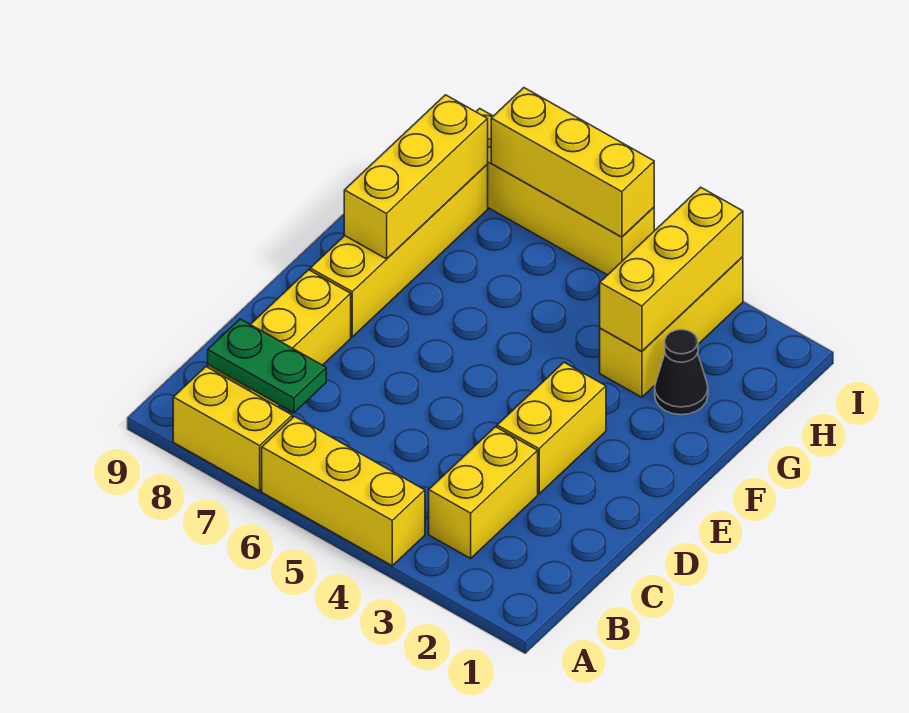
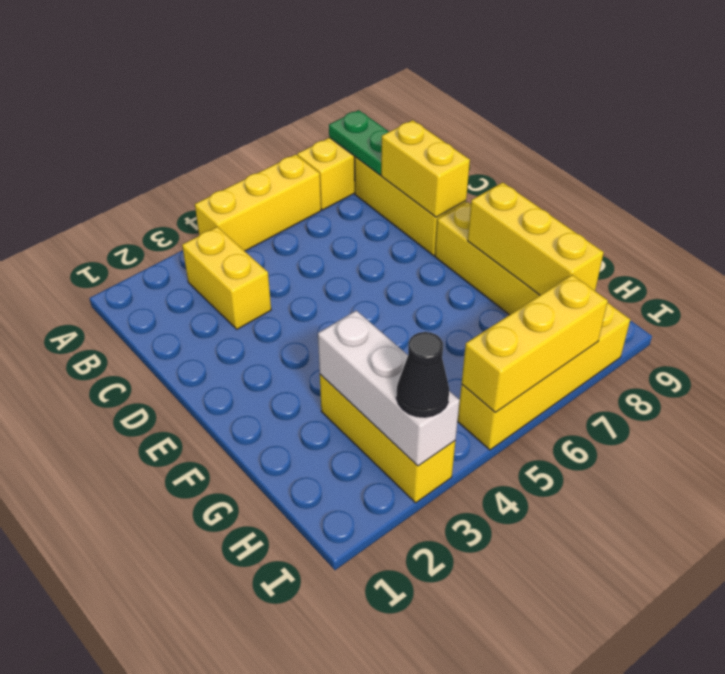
green plate B7:B8 level 2 -> green plate A8:B8 level 2
yellow brick D3:E3 level 1 -> yellow brick C8:D8 level 2
black cone G2 level 1 -> black cone I3 level 3
yellow brick G3:I3 level 2 -> white brick G3:I3 level 2

